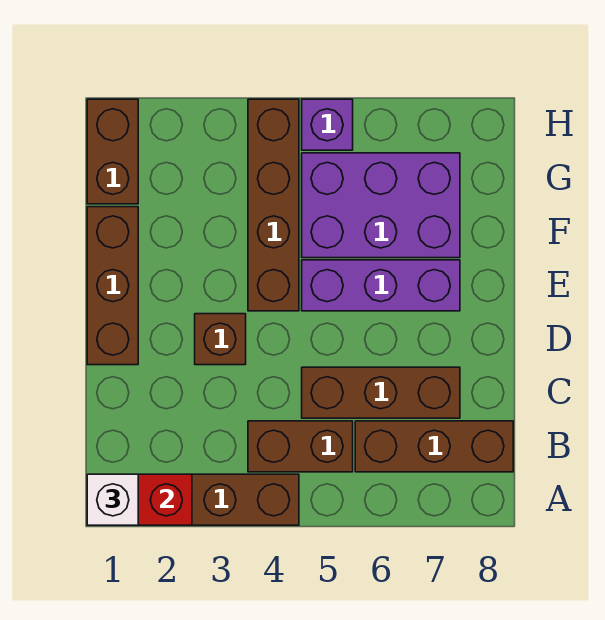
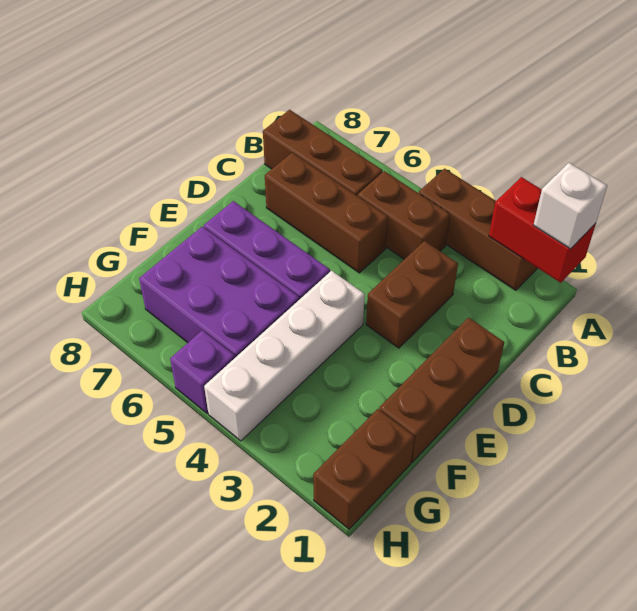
brown brick D3 level 1 -> brown brick C3:D3 level 1
brown brick E4:H4 level 1 -> white brick E4:H4 level 1

